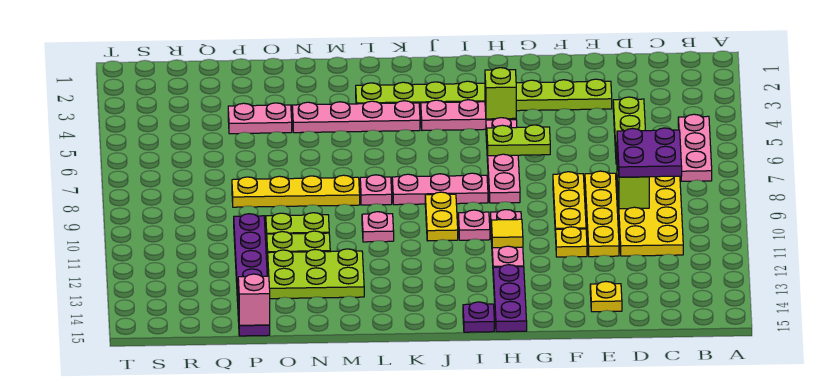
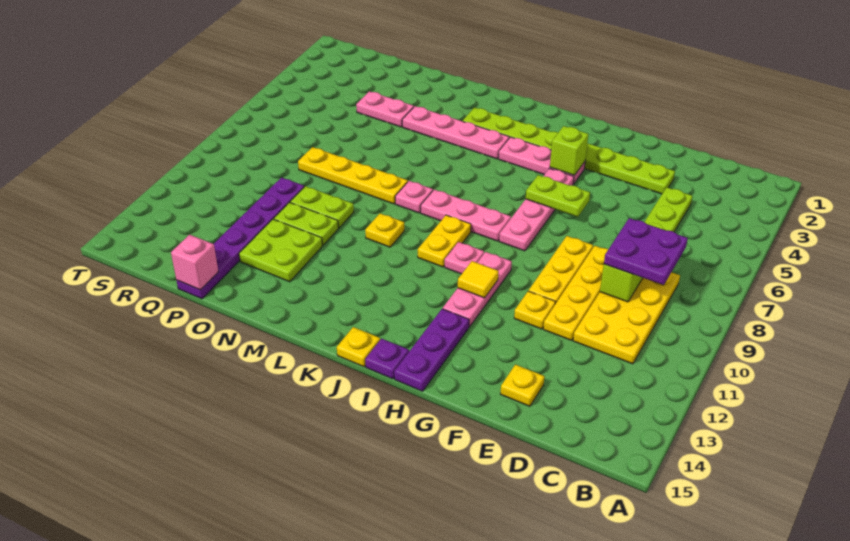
pink plate B5:B7 level 1 -> none
none -> yellow plate J15 level 1
pink plate L10 level 1 -> yellow plate L10 level 1
lime plate M12:O13 level 1 -> lime plate N12:O13 level 1

